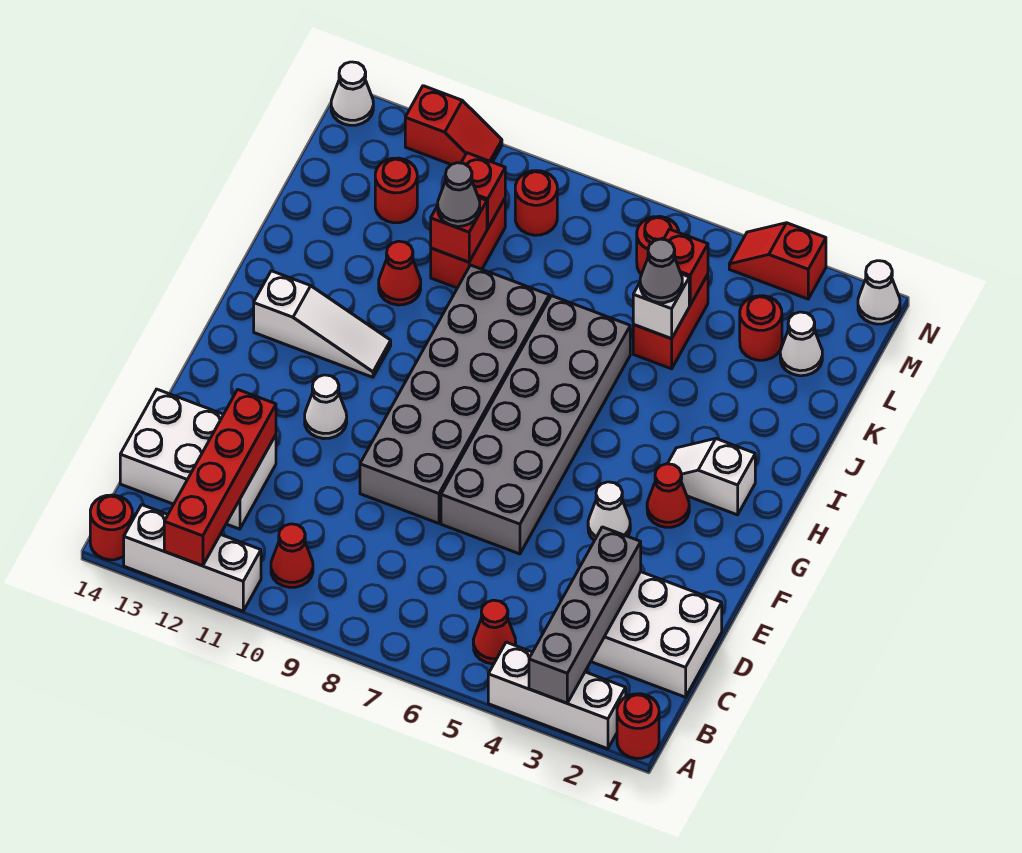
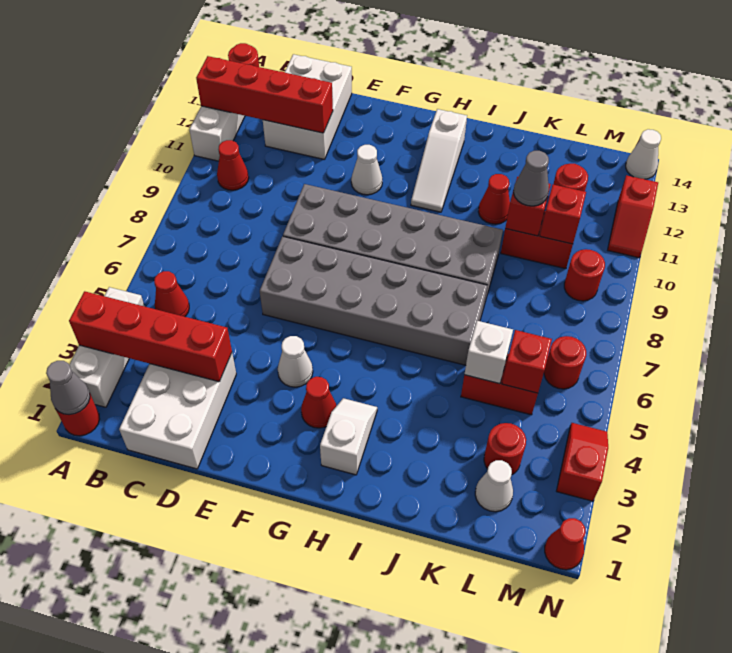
grey brick A3:D3 level 2 -> red brick A3:D3 level 2
grey cone K5 level 3 -> grey cone A1 level 2
white cone N1 level 1 -> red cone N1 level 1

